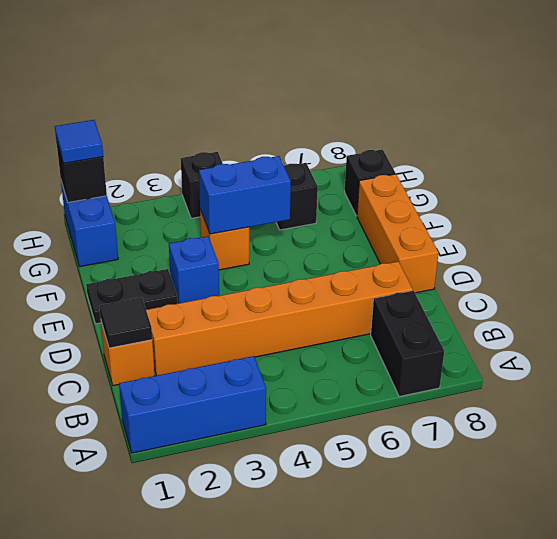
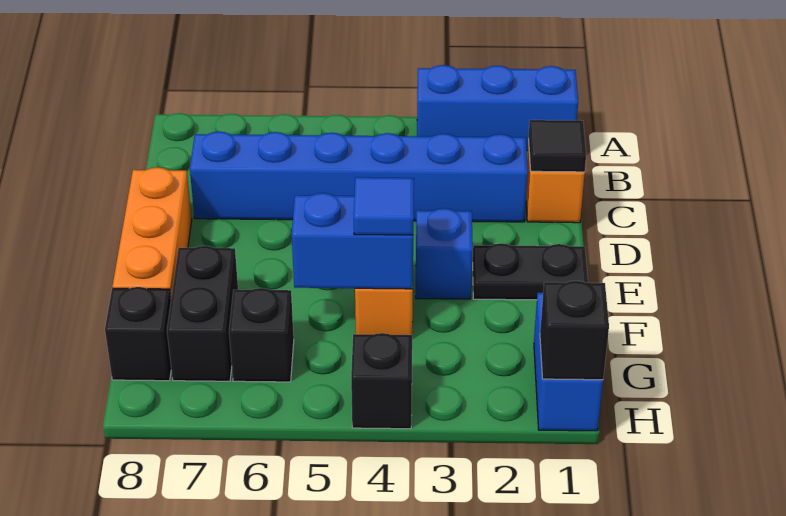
black brick A7:B7 level 1 -> black brick F7:G7 level 1
orange brick C2:C7 level 1 -> blue brick C2:C7 level 1
blue tile H1 level 3 -> blue tile F4 level 3

